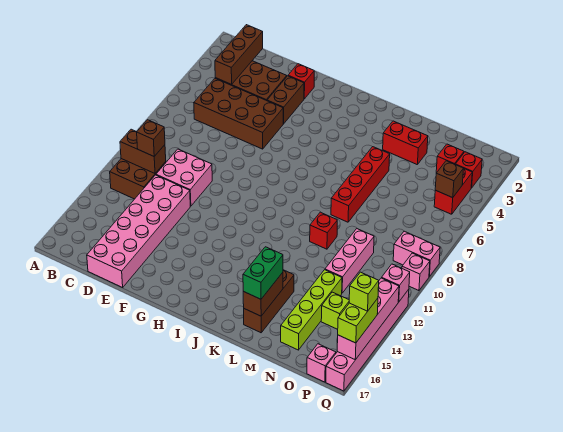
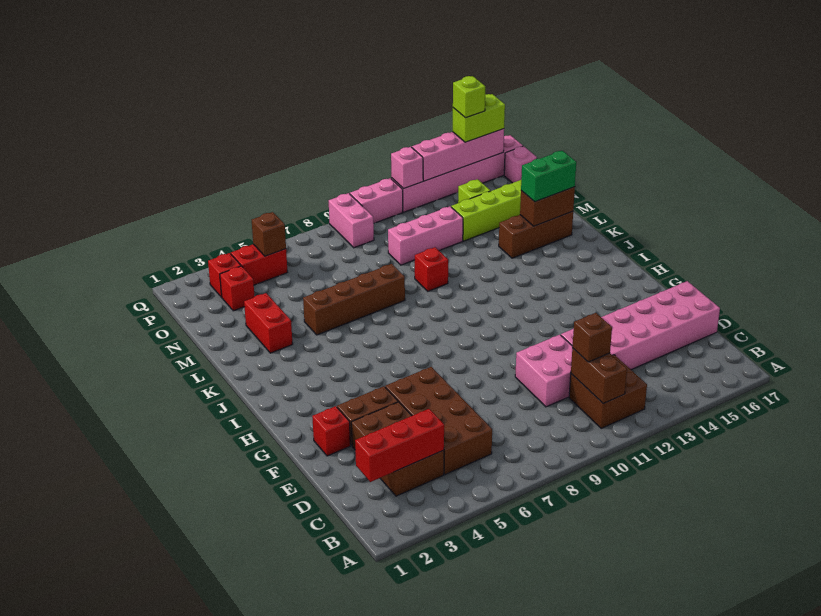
brown brick C2:C4 level 2 -> red brick C2:C4 level 2
red brick L5:L8 level 1 -> brown brick L5:L8 level 1
pink brick Q10 level 1 -> pink brick Q10:Q11 level 1

